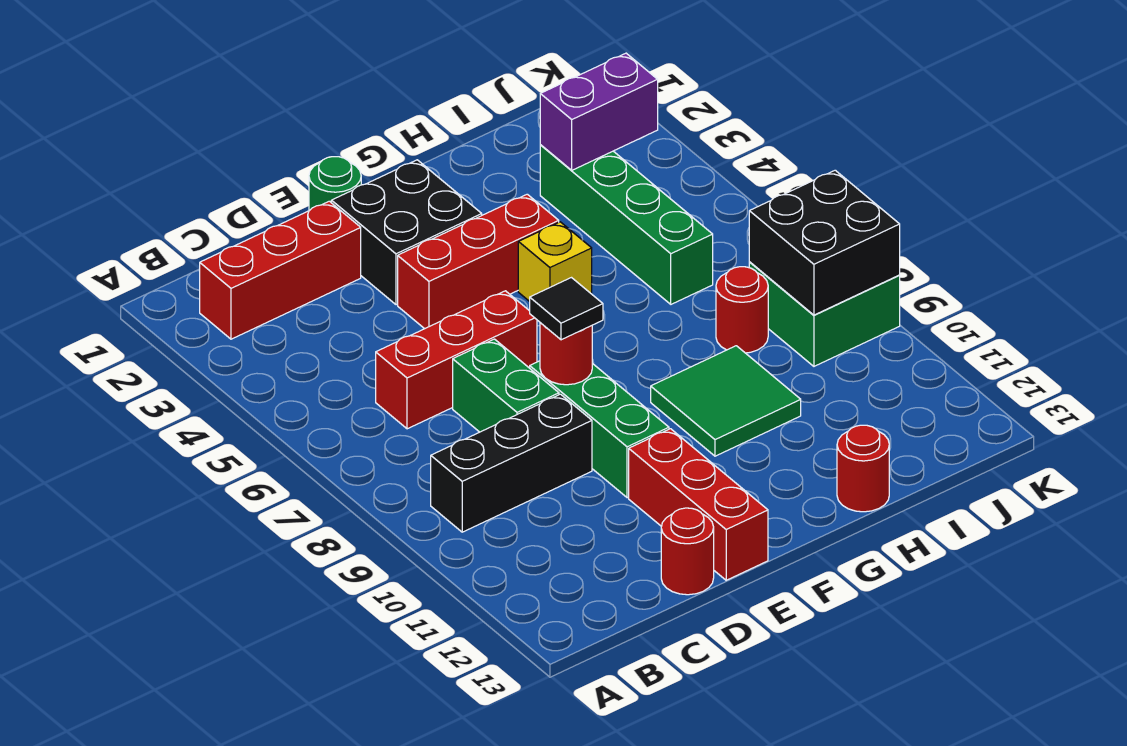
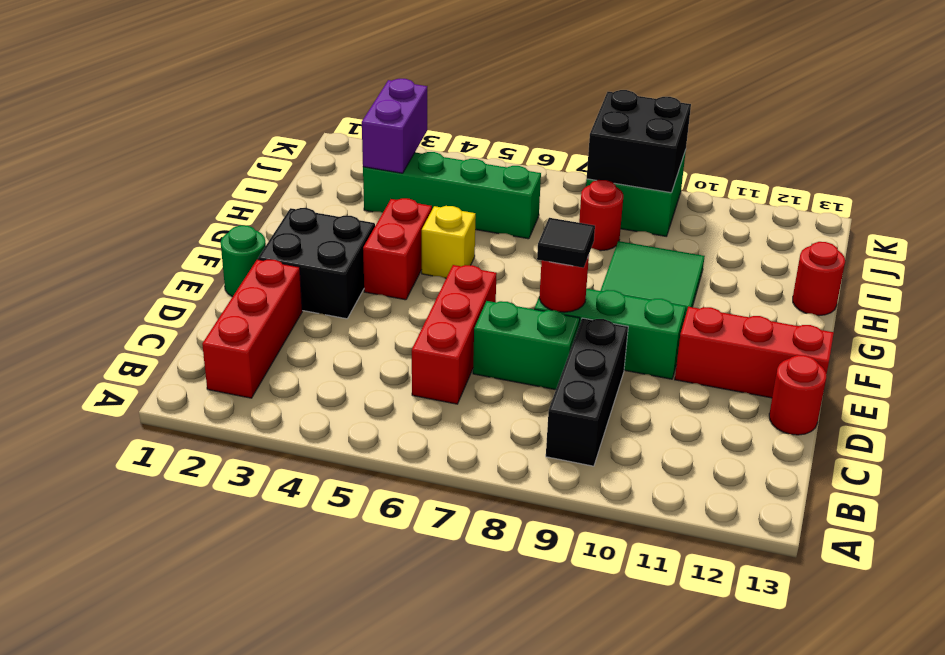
red brick E4:G4 level 1 -> red brick F4:G4 level 1

